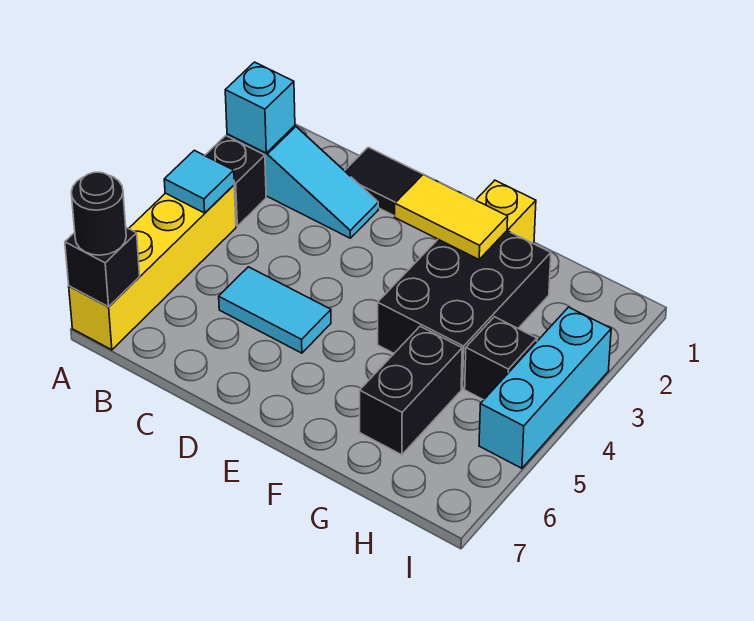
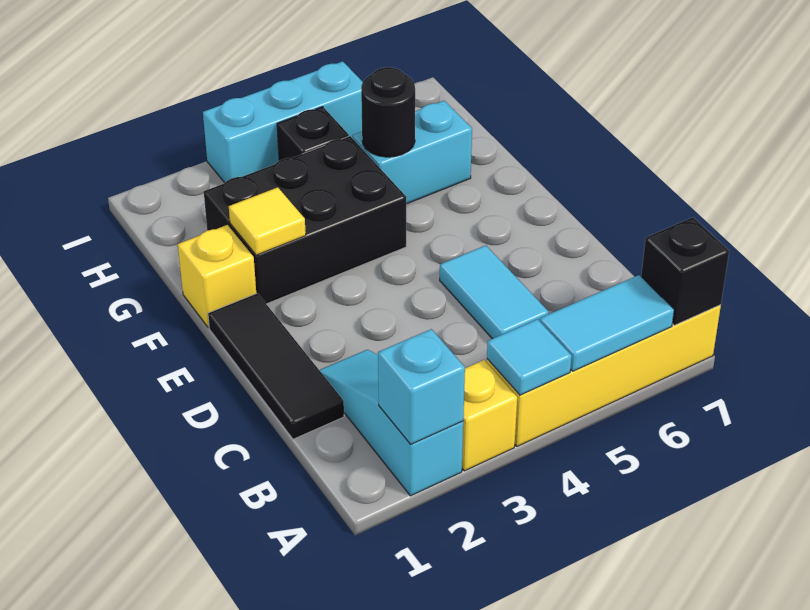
black brick A3 level 1 -> yellow brick A3 level 1
none -> cyan tile A5:A6 level 2
black round brick A7 level 3 -> black round brick G5 level 2
yellow tile E2:F2 level 2 -> yellow tile F2 level 2
black brick G5:G6 level 1 -> cyan brick G5:G6 level 1

